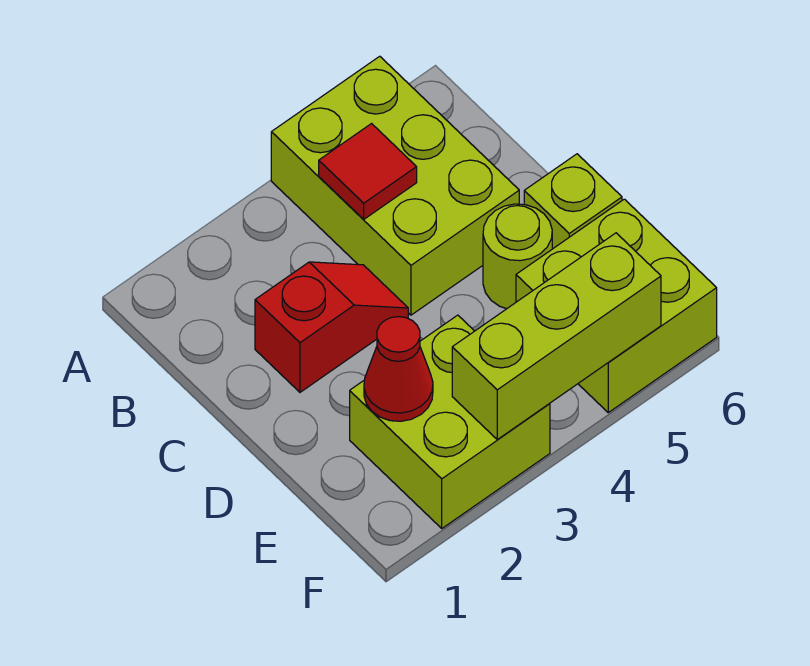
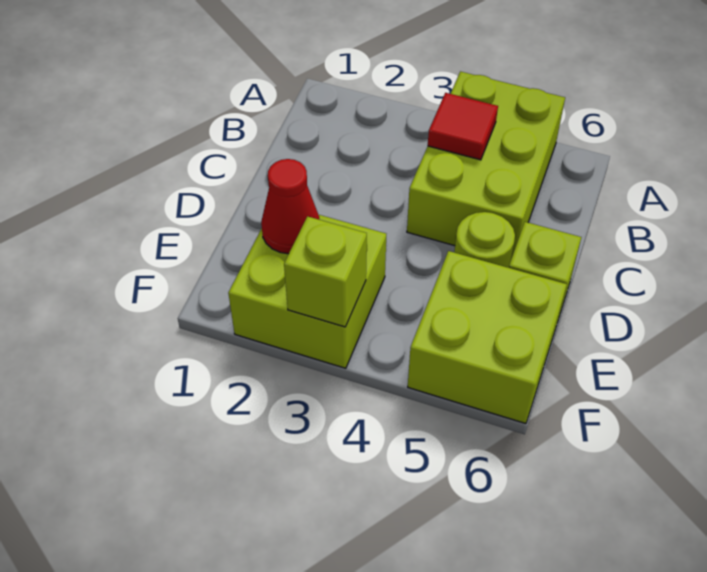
red slope C2:C3 level 1 top 2 -> none
lime brick F3:F5 level 2 -> lime brick F3 level 2

